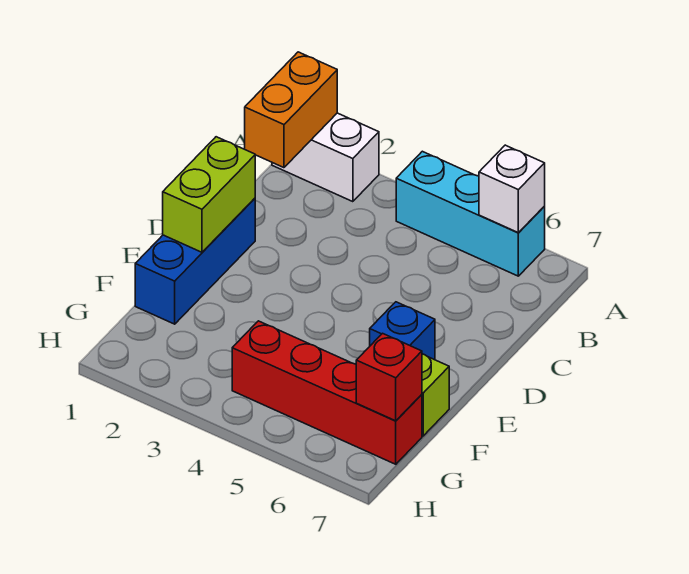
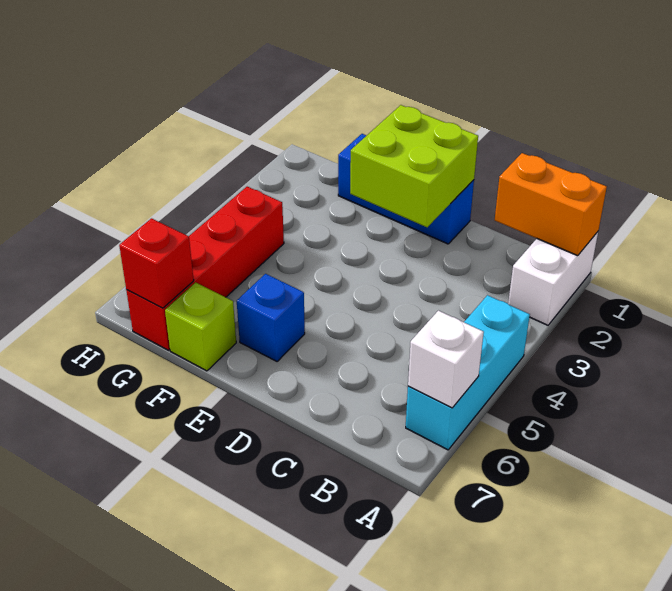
lime brick D1:E1 level 2 -> lime brick D1:E2 level 2

